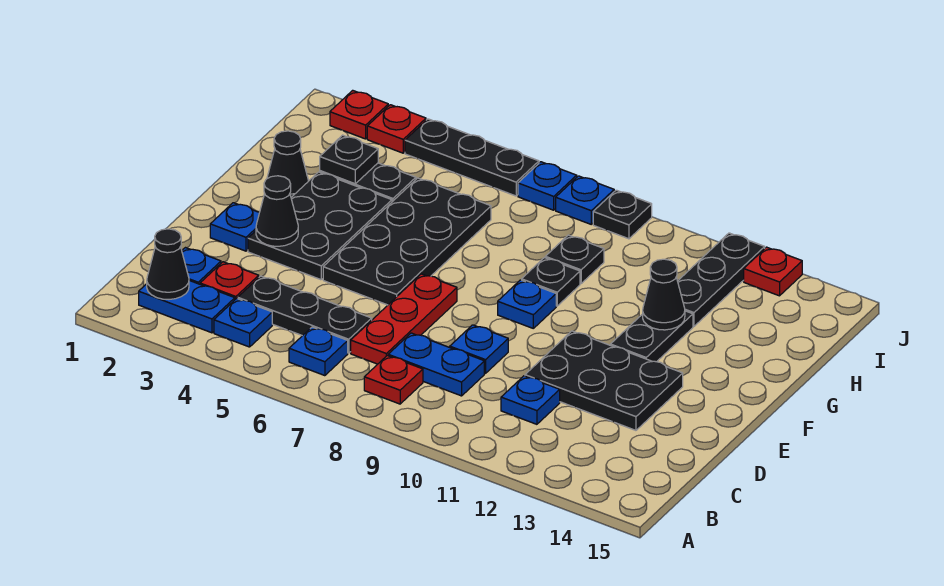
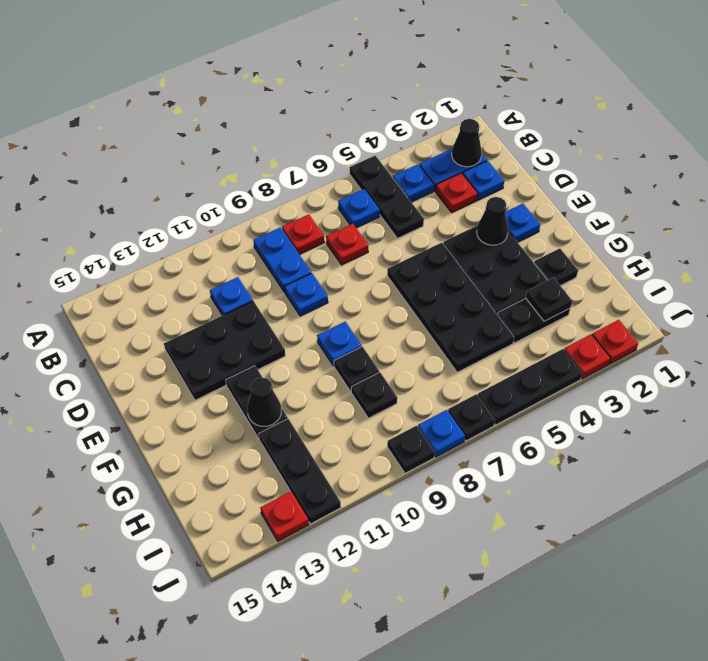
black plate C4:C6 level 1 -> black plate A5:C5 level 1
red plate C7:E7 level 1 -> red plate C7 level 1
blue plate C8:C9 level 1 -> blue plate B9:C9 level 1
black cone G2 level 1 -> black plate G2 level 1
blue plate J7 level 1 -> black plate J7 level 1

